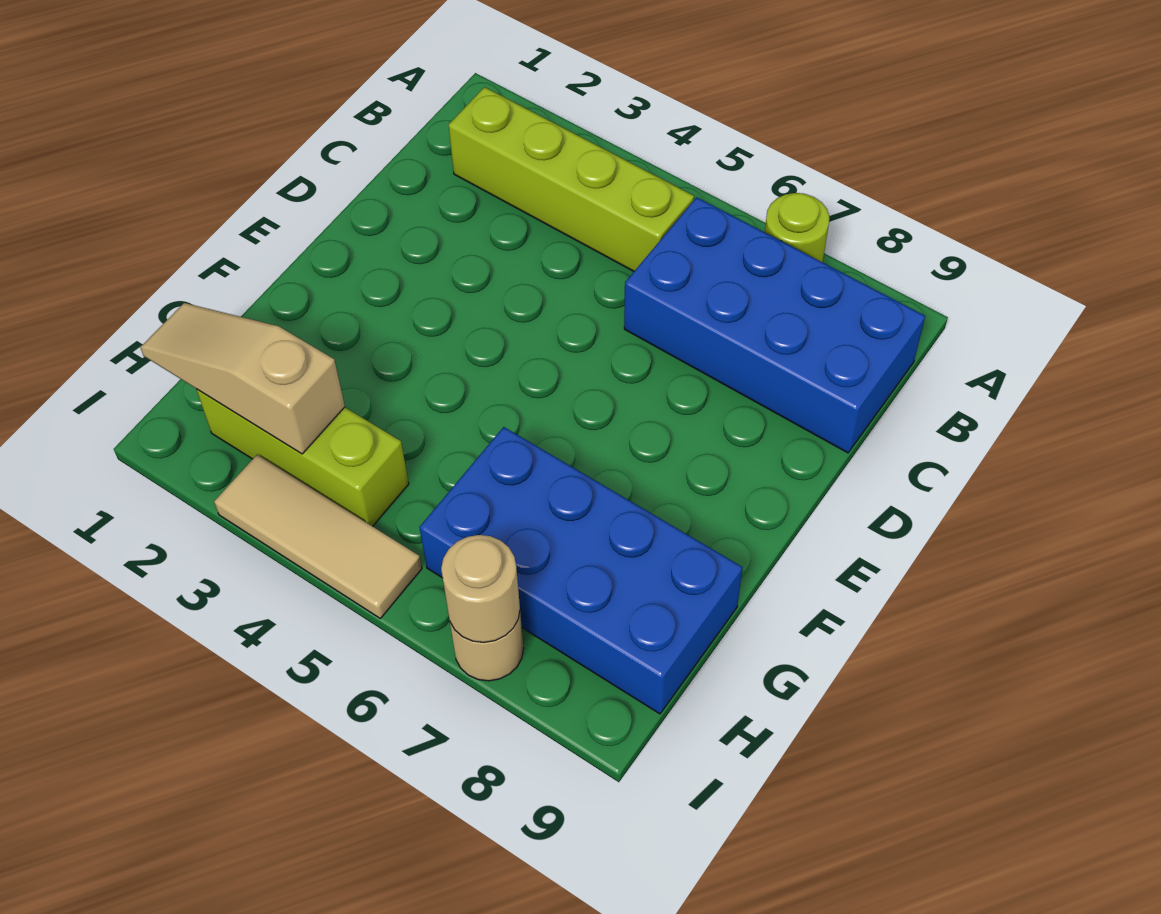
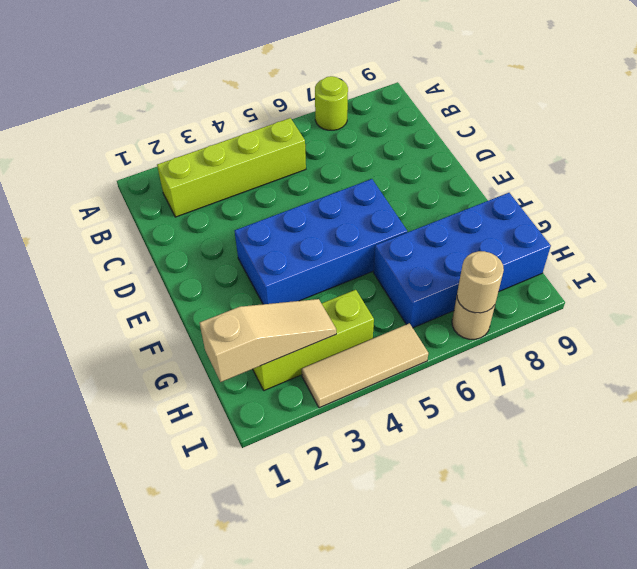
blue brick B6:C9 level 1 -> blue brick E3:F6 level 1
tan slope H1:H3 level 2 top 3 -> tan slope H1:H3 level 2 top 1

